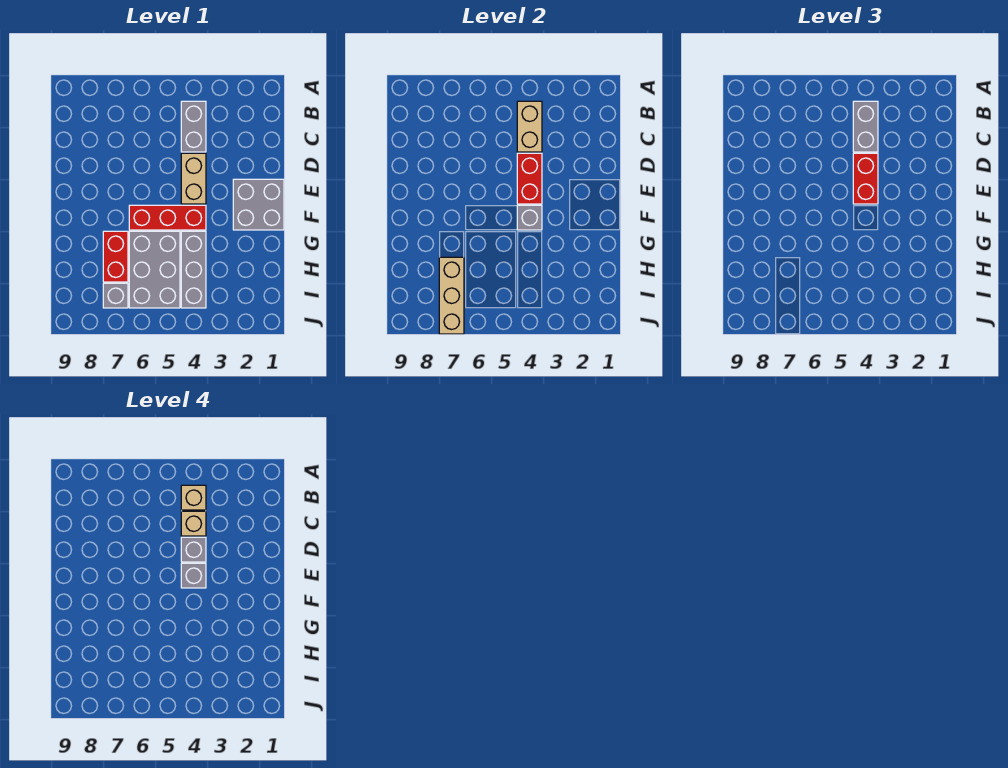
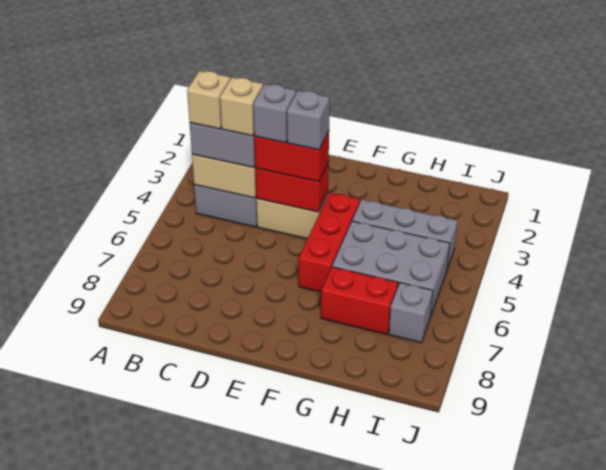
grey brick E1:F2 level 1 -> none
grey brick F4 level 2 -> none
tan brick H7:J7 level 2 -> none

